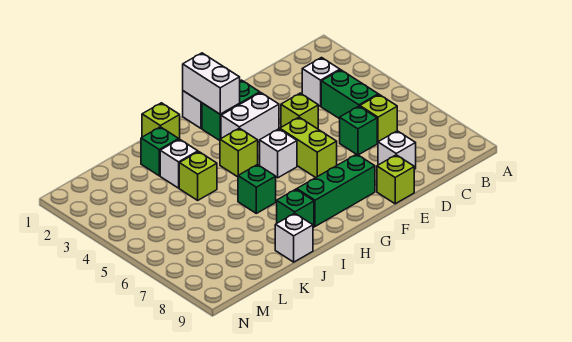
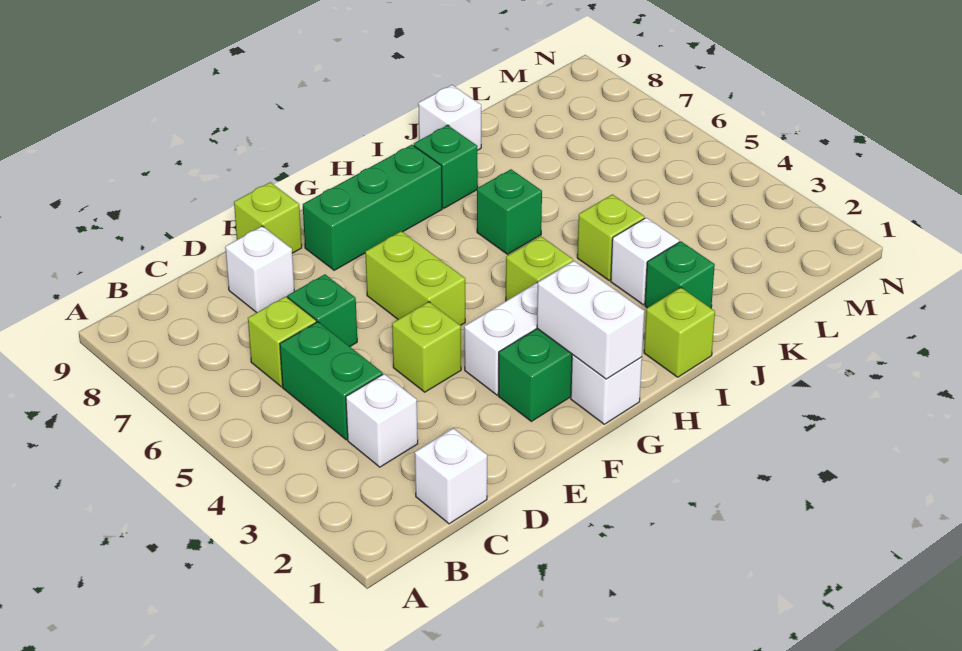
white brick G5 level 1 -> white brick C1 level 1

